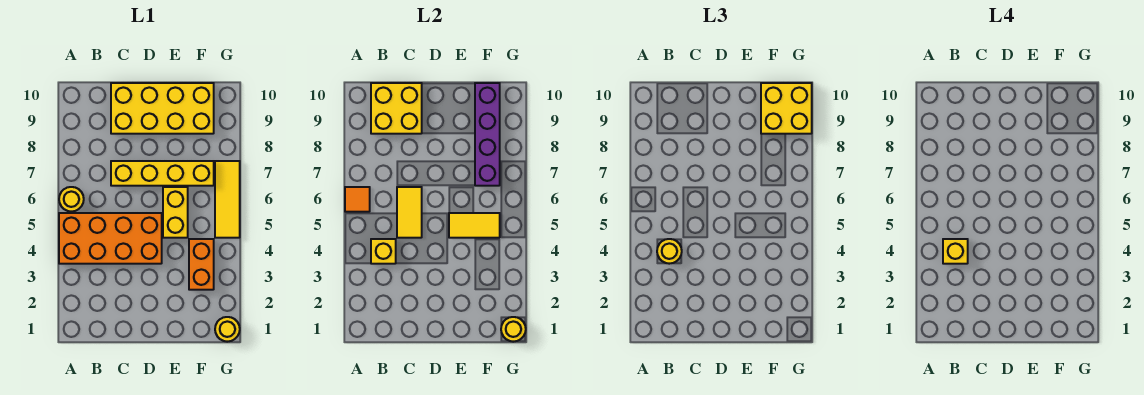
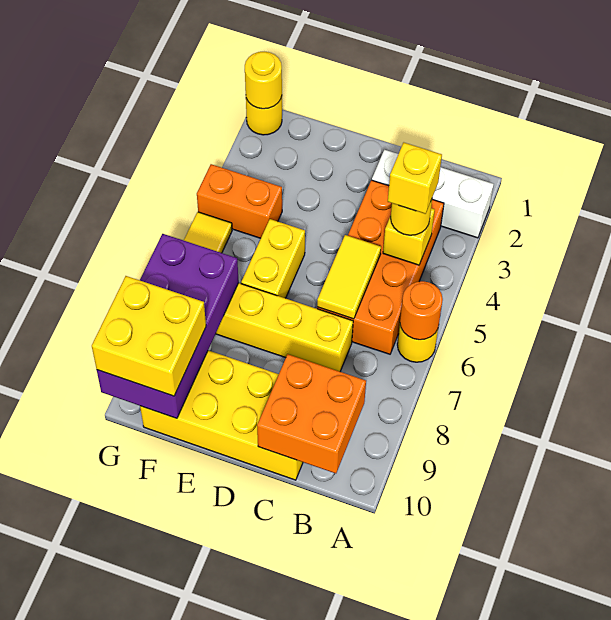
none -> white brick A2:C2 level 1
orange brick A4:D5 level 1 -> orange brick B3:C6 level 1
orange tile A6 level 2 -> orange round brick A6 level 2
yellow brick B9:C10 level 2 -> orange brick B9:C10 level 2
yellow tile E5:F5 level 2 -> none
orange brick F3:F4 level 1 -> orange brick F4:G4 level 1
purple brick F7:F10 level 2 -> purple brick F7:G10 level 2

